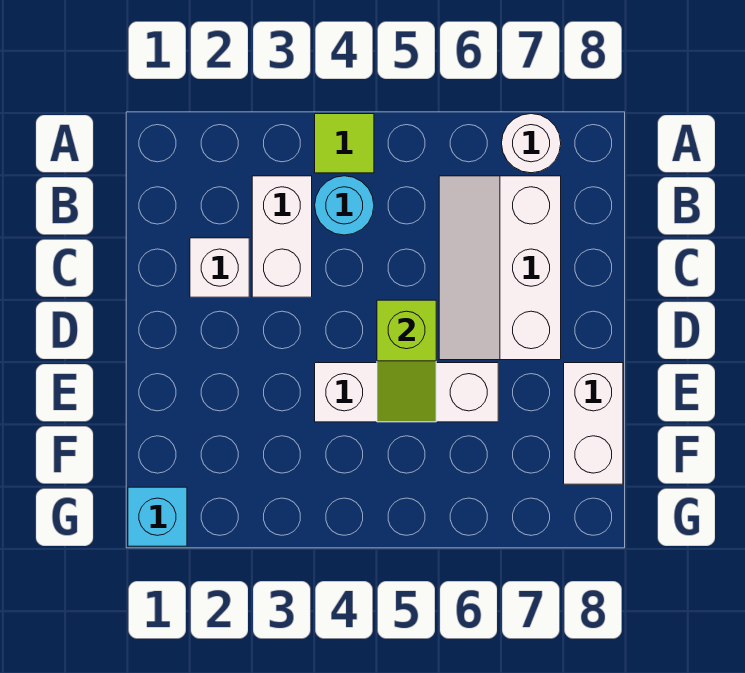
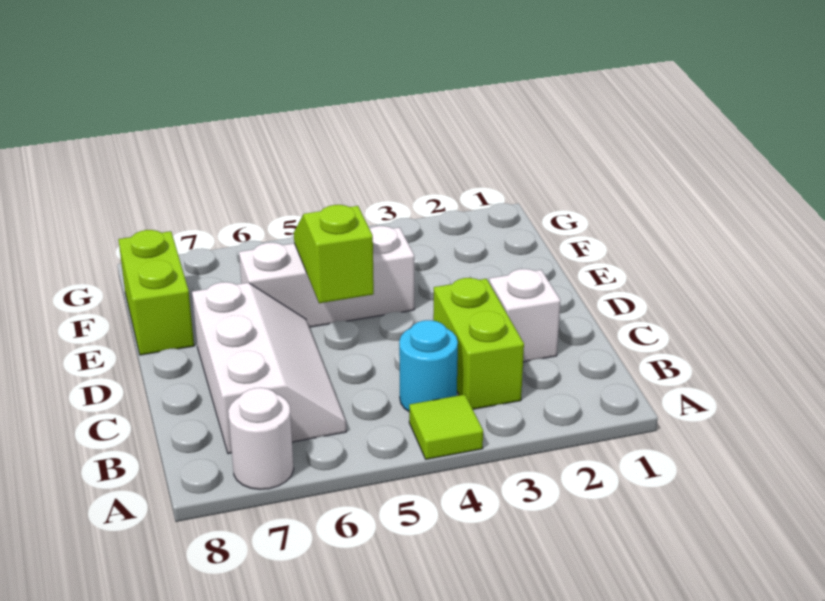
white brick B3:C3 level 1 -> lime brick B3:C3 level 1
white brick E8:F8 level 1 -> lime brick E8:F8 level 1
cyan brick G1 level 1 -> none

